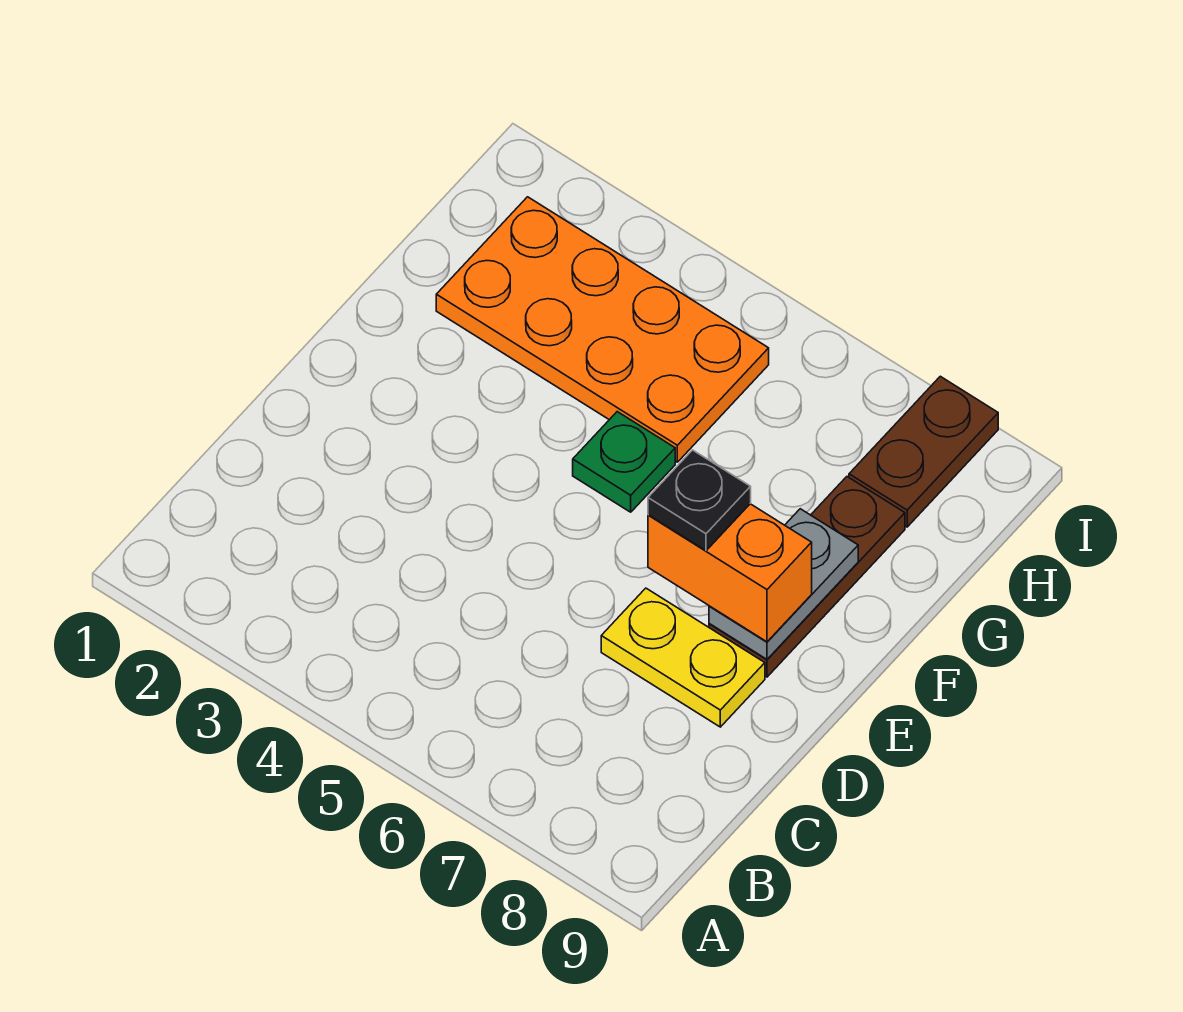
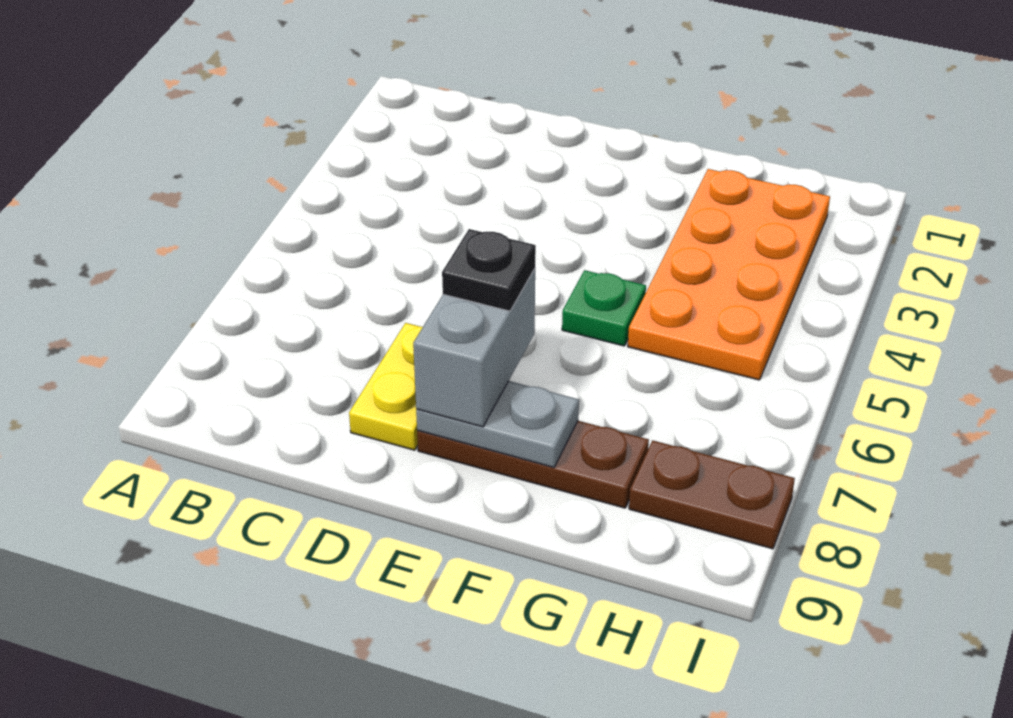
orange brick E7:E8 level 3 -> grey brick E7:E8 level 3

